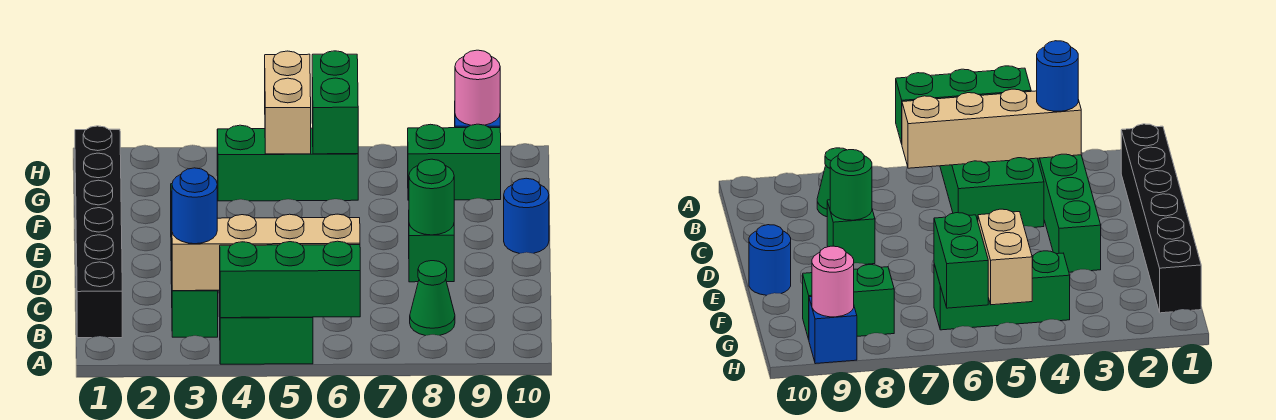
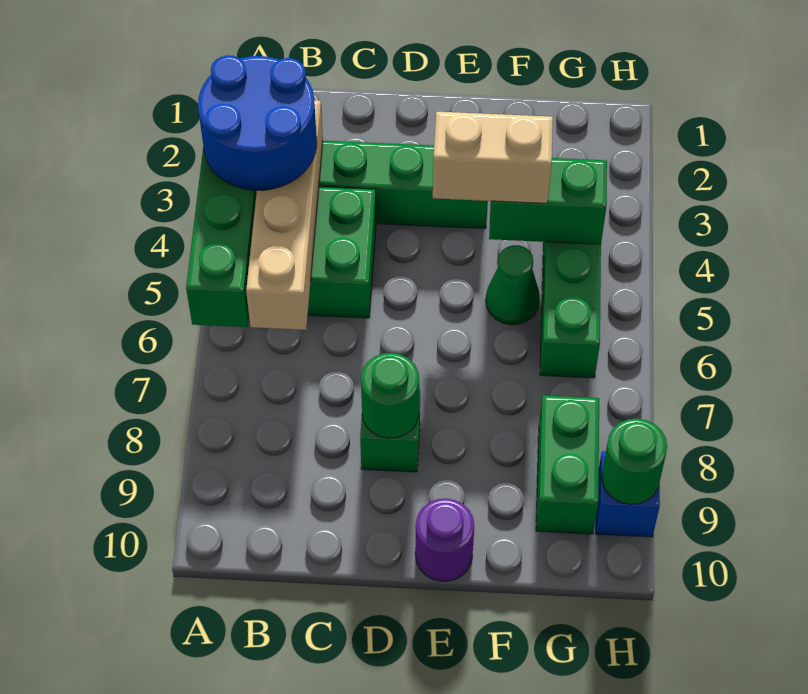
black brick B1:G1 level 1 -> none
blue round brick B3 level 3 -> blue round brick A3:B4 level 3
green cone B8 level 1 -> green cone F5 level 1
blue round brick E10 level 1 -> purple round brick E10 level 1
tan brick G5:H5 level 2 -> tan brick E4:F4 level 3
green brick G6:H6 level 2 -> green brick F4:G4 level 2
pink round brick H9 level 2 -> green round brick H9 level 2

